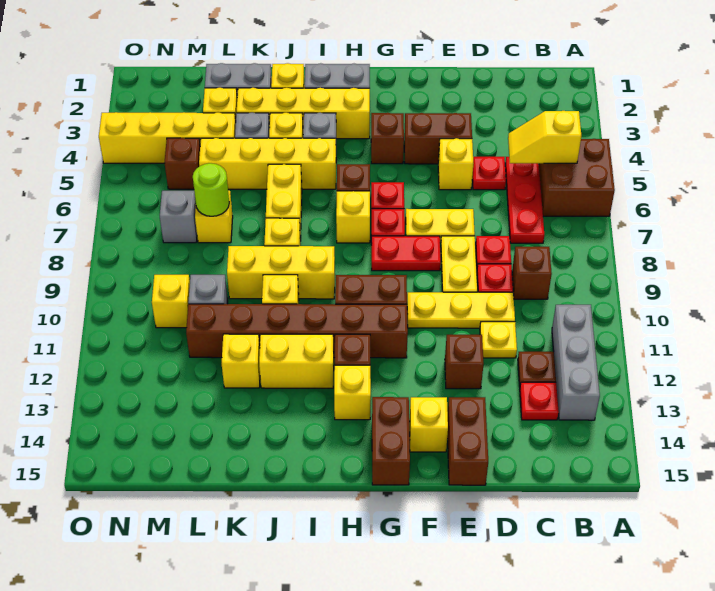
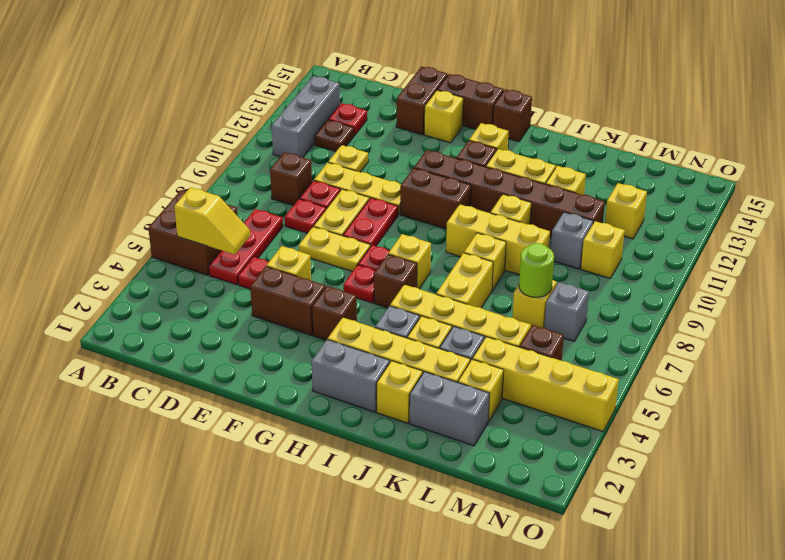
brown brick E12 level 1 -> brown brick H15 level 1
red plate F8:G8 level 1 -> red plate F8:F9 level 1
brown brick G14:G15 level 1 -> brown brick F15:G15 level 1
none -> yellow brick M12 level 1

